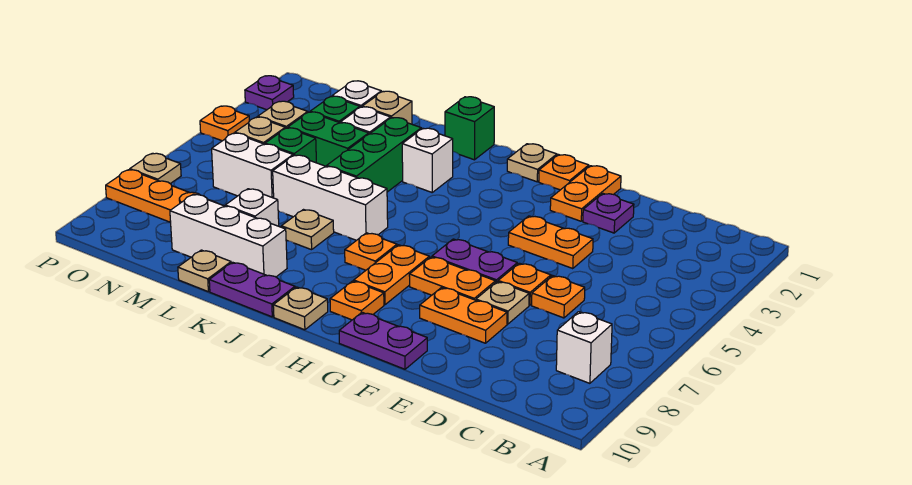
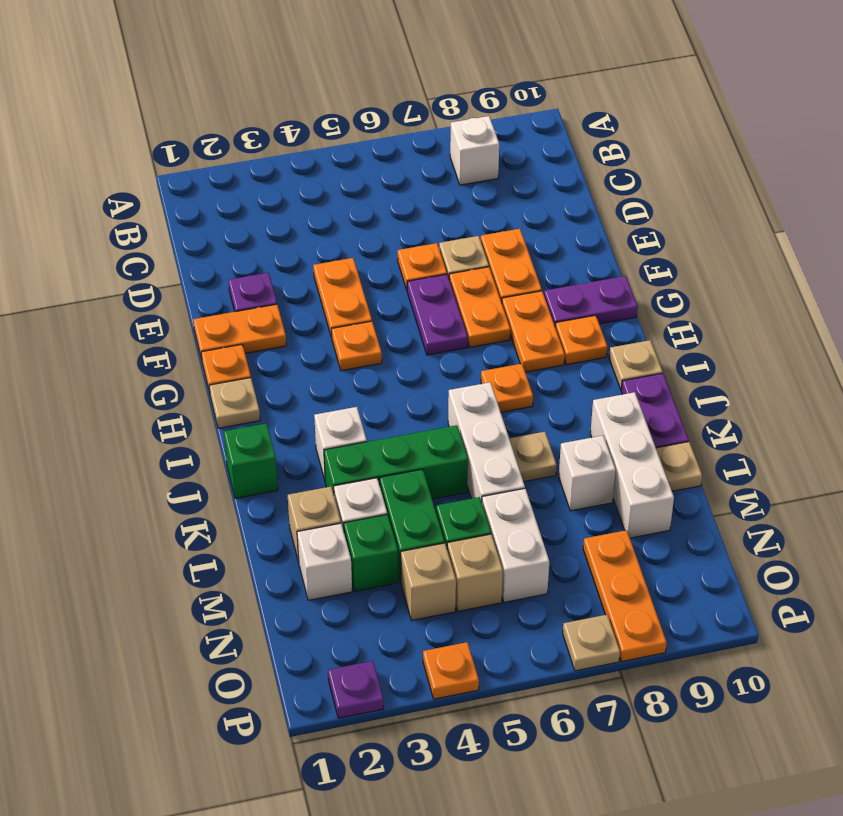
orange plate D6 level 1 -> orange plate G4 level 1
purple plate F10:G10 level 1 -> purple plate G9:G10 level 1
orange plate H7:H8 level 1 -> orange plate G8:H8 level 1

